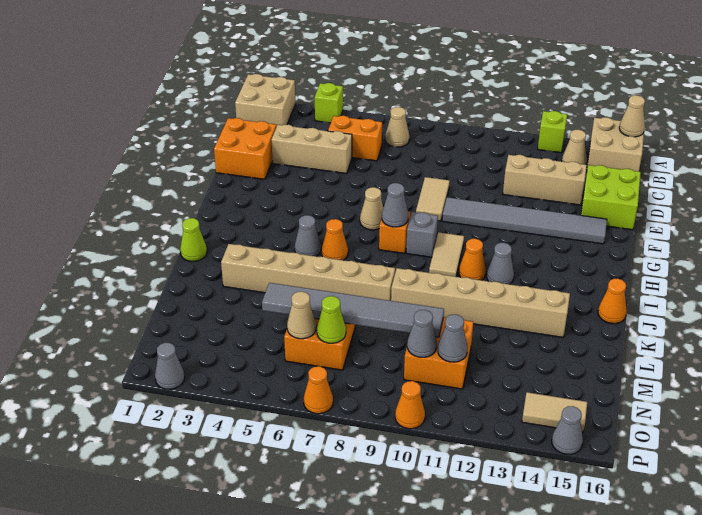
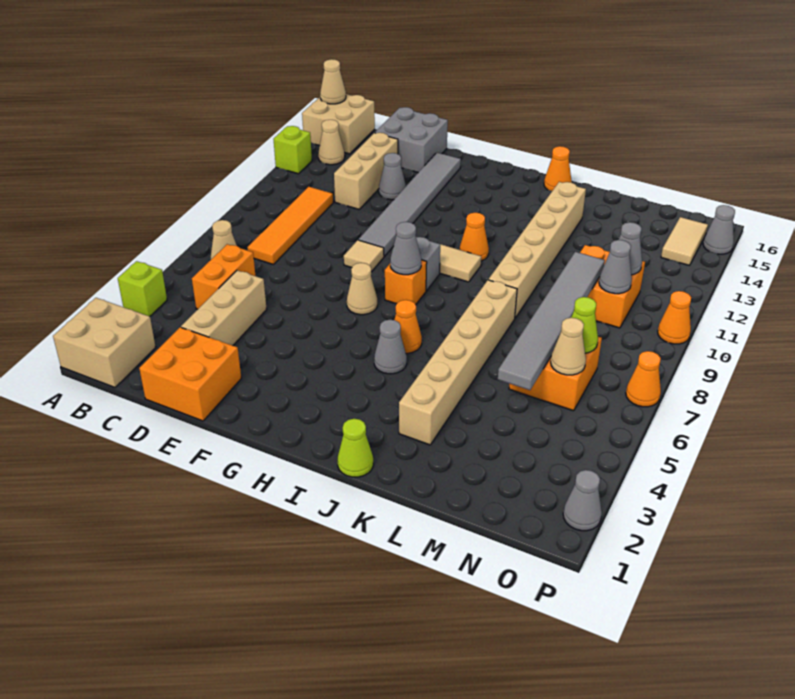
none -> orange tile C8:C11 level 1
lime brick D15:E16 level 1 -> grey brick D15:E16 level 1
tan tile E9:F9 level 1 -> tan tile F9 level 1
grey cone I12 level 1 -> grey cone E13 level 1

